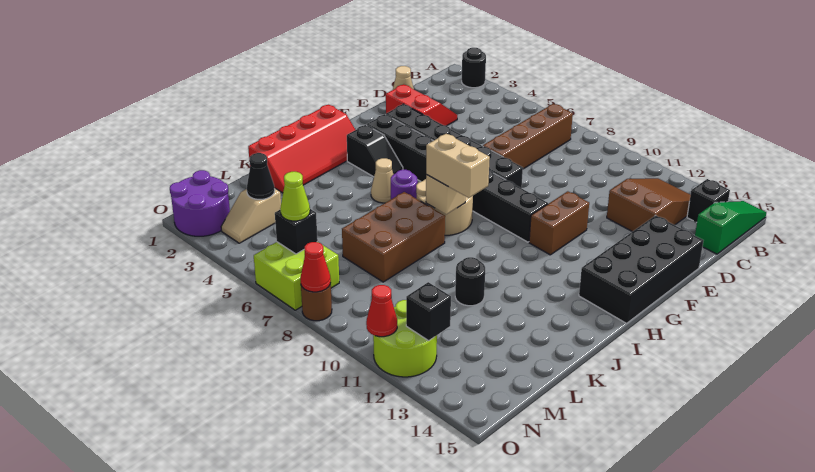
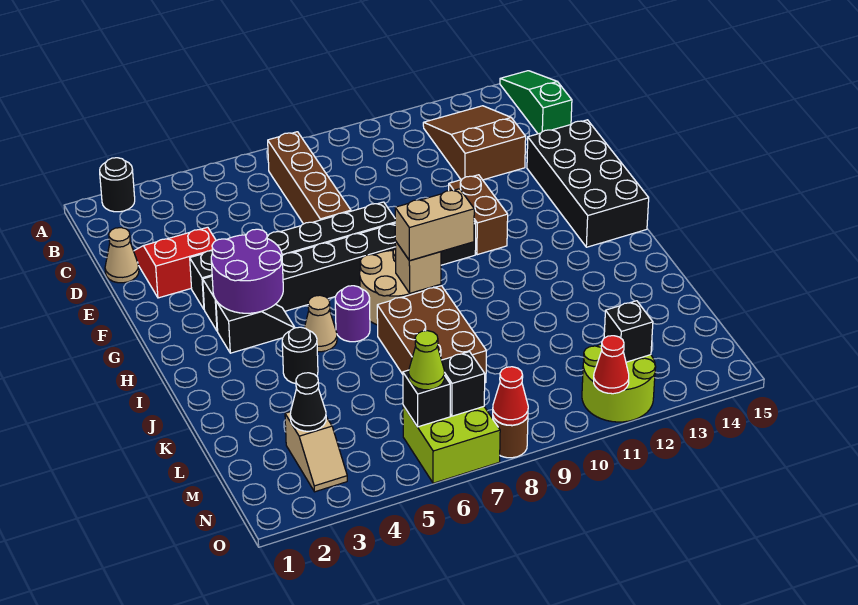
black brick B14 level 1 -> black brick N7 level 2
red slope H1:K2 level 1 top 1 -> none
black round brick K11 level 1 -> black round brick J4 level 1
purple round brick N1:O2 level 1 -> purple round brick G3:H4 level 2

